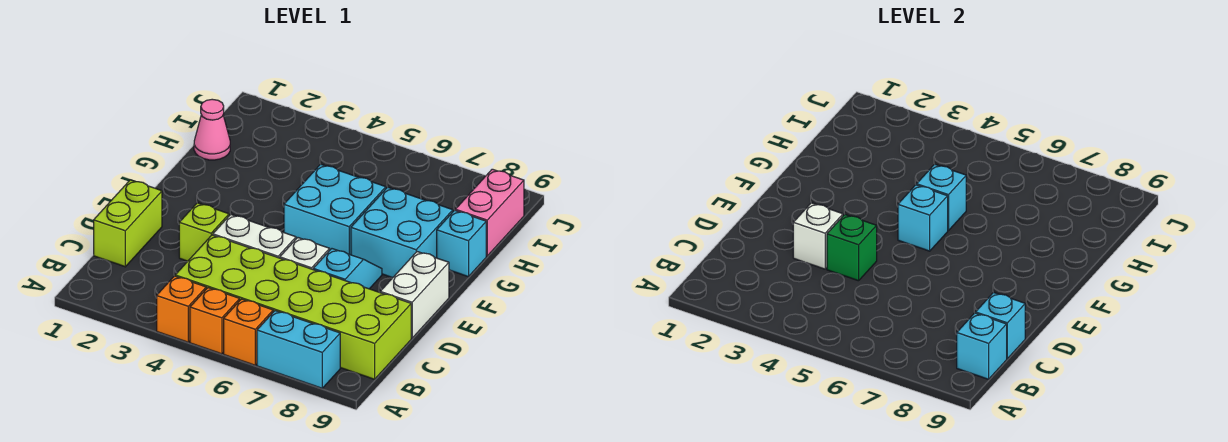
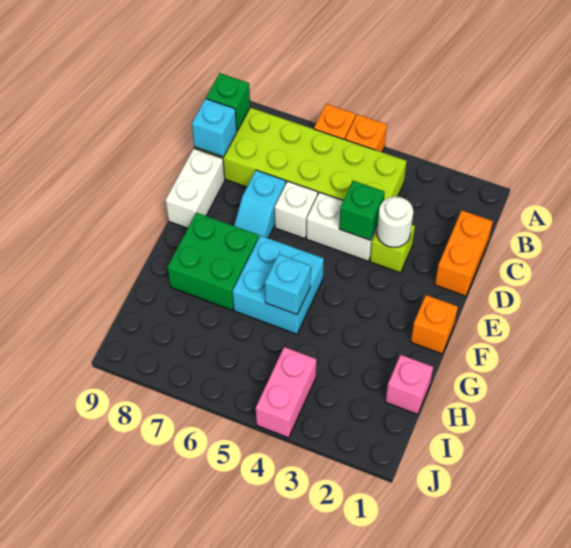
orange brick A4 level 1 -> orange brick F1 level 1
cyan brick A7:A8 level 1 -> none
cyan brick B9 level 2 -> green brick B9 level 2
lime brick C1:D1 level 1 -> orange brick C1:D1 level 1
white brick D3 level 2 -> white round brick D3 level 2
cyan brick F5 level 2 -> none
cyan brick F7:G8 level 1 -> green brick F7:G8 level 1
cyan brick G9 level 1 -> none
pink cone H1 level 1 -> pink brick H1 level 1
pink brick H9:I9 level 1 -> pink brick I4:J4 level 1

